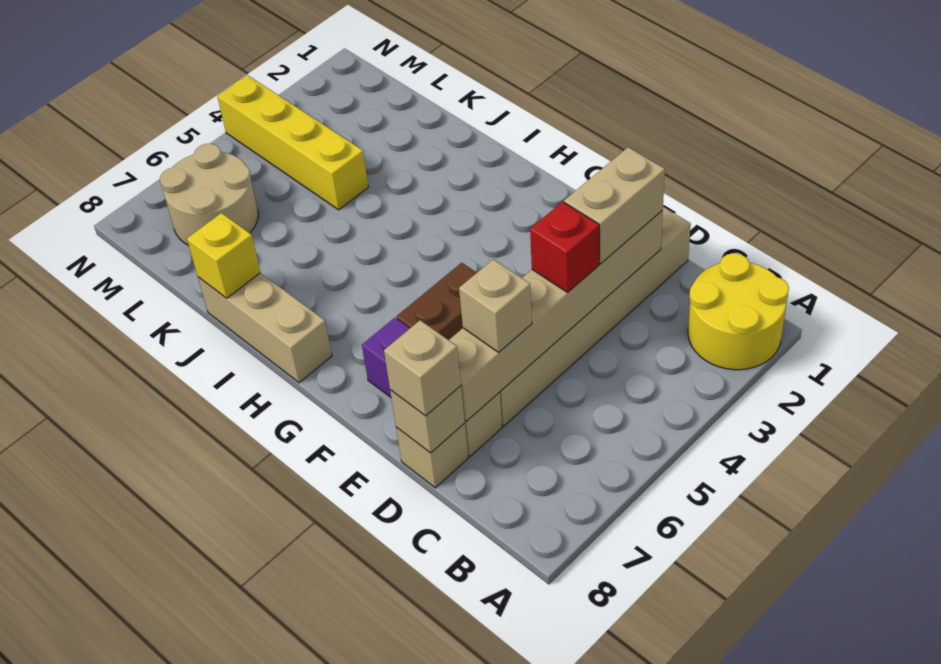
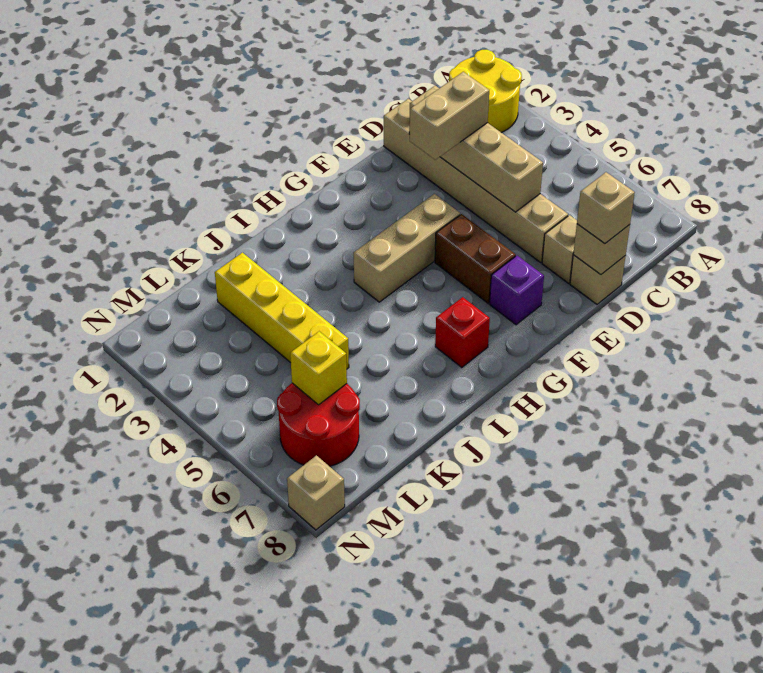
tan brick D2:D7 level 2 -> tan brick D2:D5 level 2
tan brick D2:D3 level 3 -> tan brick D3:E3 level 3
red brick D4 level 3 -> red brick H7 level 1
tan brick D6 level 3 -> tan brick N8 level 1
tan brick H8:J8 level 1 -> tan brick F4:H4 level 1
yellow brick J8 level 2 -> yellow brick L6 level 2
yellow brick K4:N4 level 1 -> yellow brick K2:K5 level 1
tan round brick L6:M7 level 1 -> red round brick L6:M7 level 1

